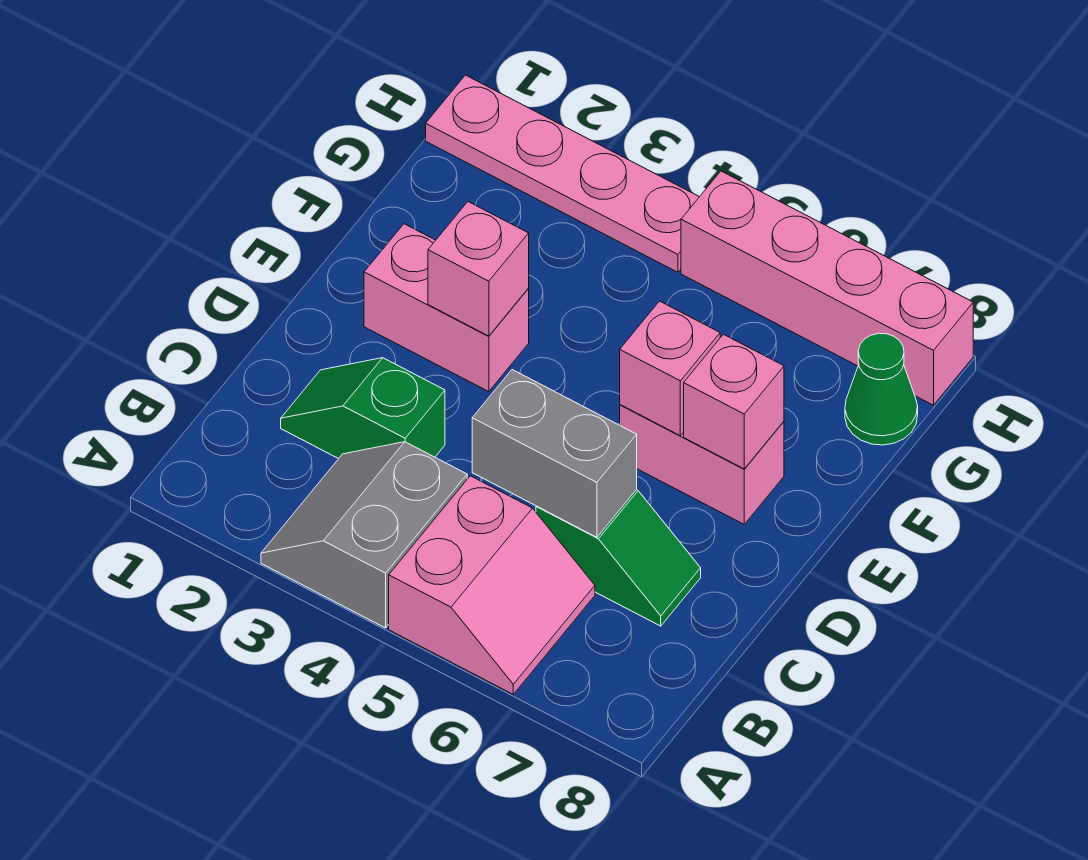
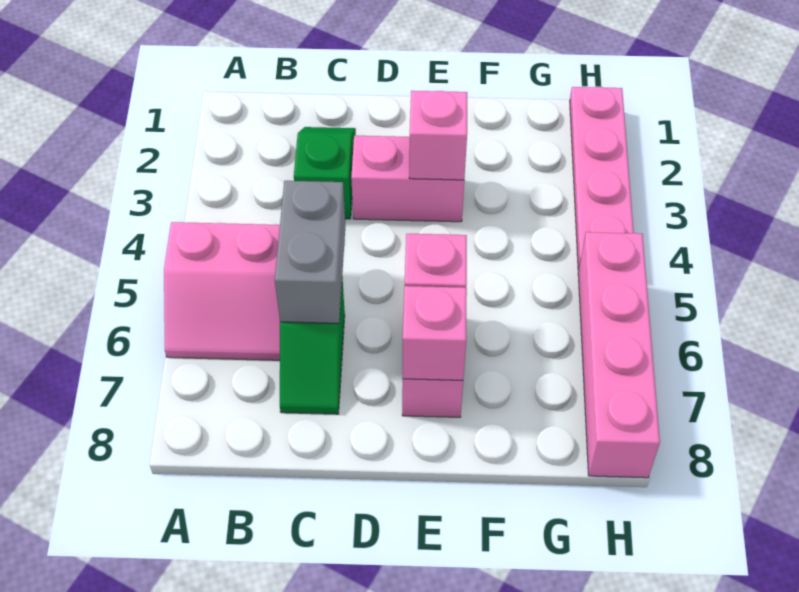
grey slope A3:B4 level 1 top 4 -> none
pink brick E2:E3 level 1 -> pink brick D3:E3 level 1
green cone G8 level 1 -> none

